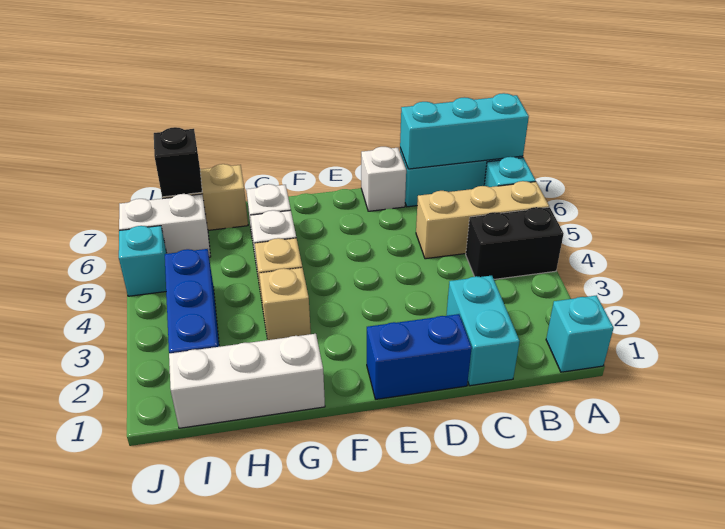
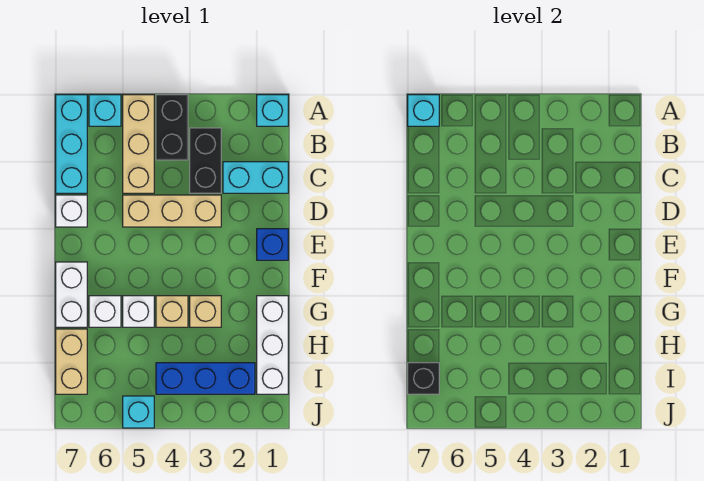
cyan brick A7:C7 level 2 -> cyan brick A7 level 2
none -> black brick B3:C3 level 1
blue brick D1:E1 level 1 -> blue brick E1 level 1
none -> tan brick D3:D5 level 1
white brick I6:J6 level 1 -> white brick F7:G7 level 1

